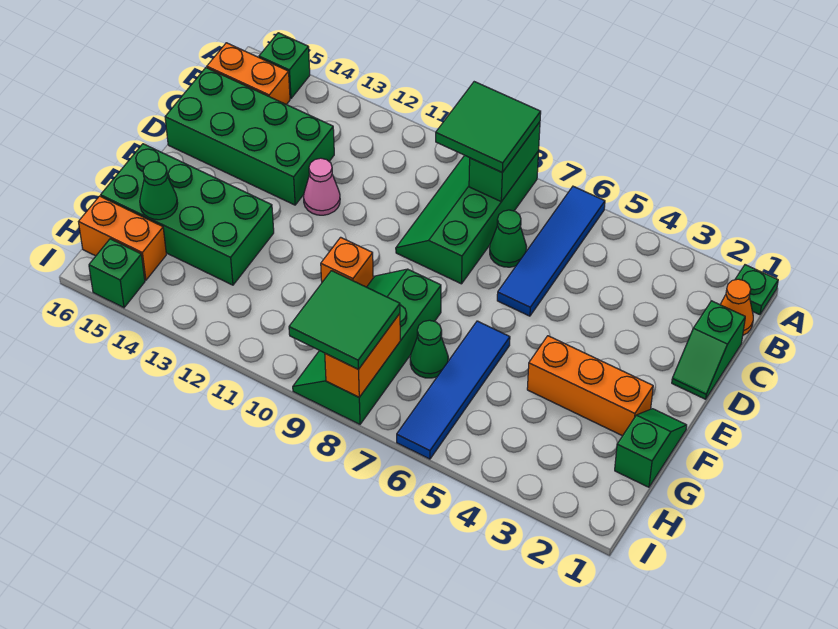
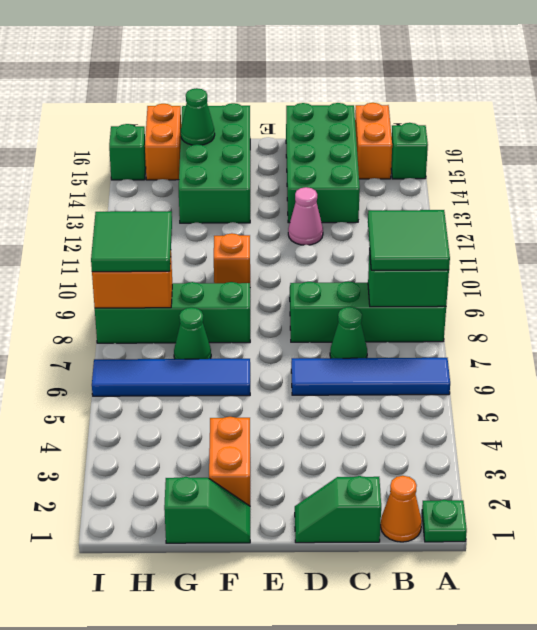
orange brick F2:F4 level 1 -> orange brick F2:F3 level 1

